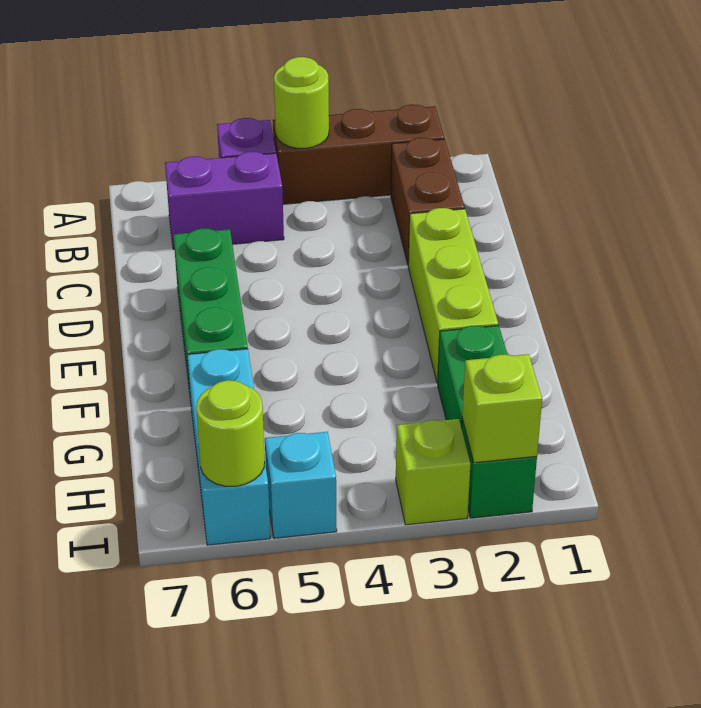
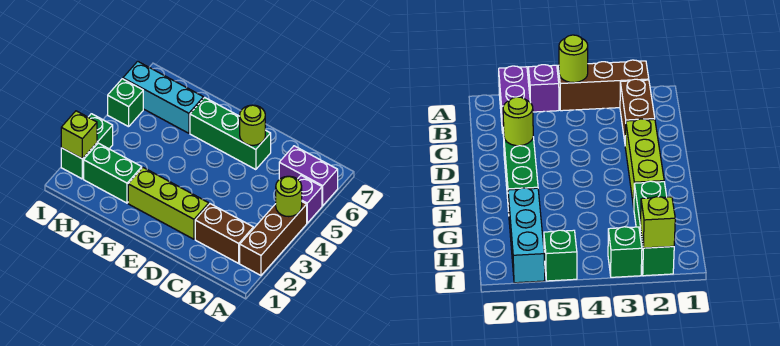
purple brick B5:B6 level 1 -> purple brick A6:B6 level 1
lime brick I3 level 1 -> green brick I3 level 1
cyan brick I5 level 1 -> green brick I5 level 1
lime round brick I6 level 2 -> lime round brick D6 level 2

